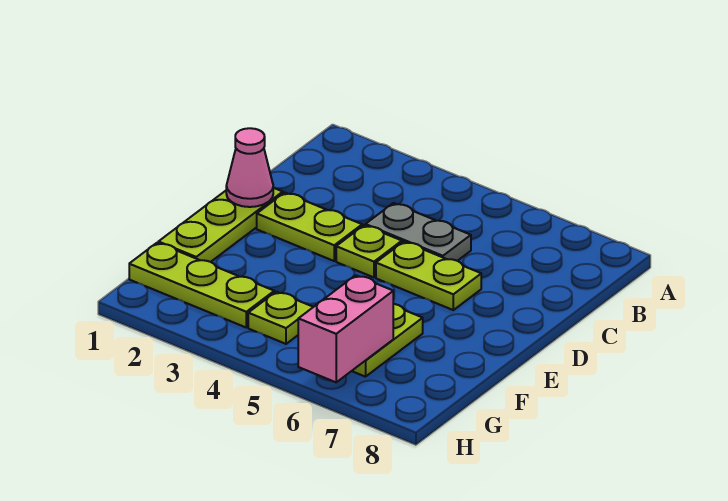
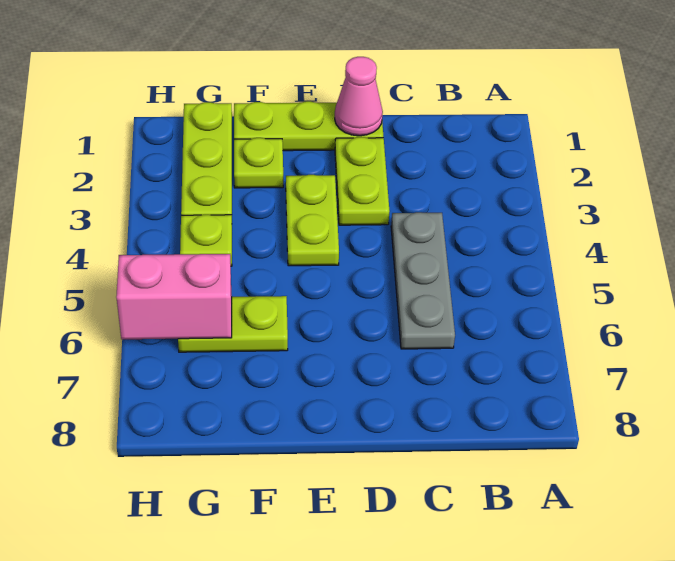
grey plate C4:C5 level 1 -> grey plate C4:C6 level 1
lime plate D4 level 1 -> lime plate F2 level 1
lime plate D5:D6 level 1 -> lime plate E3:E4 level 1

